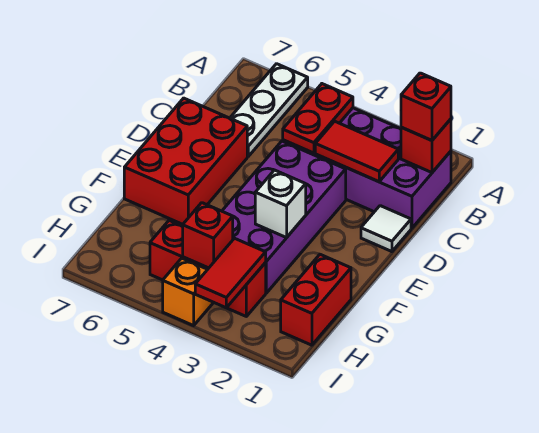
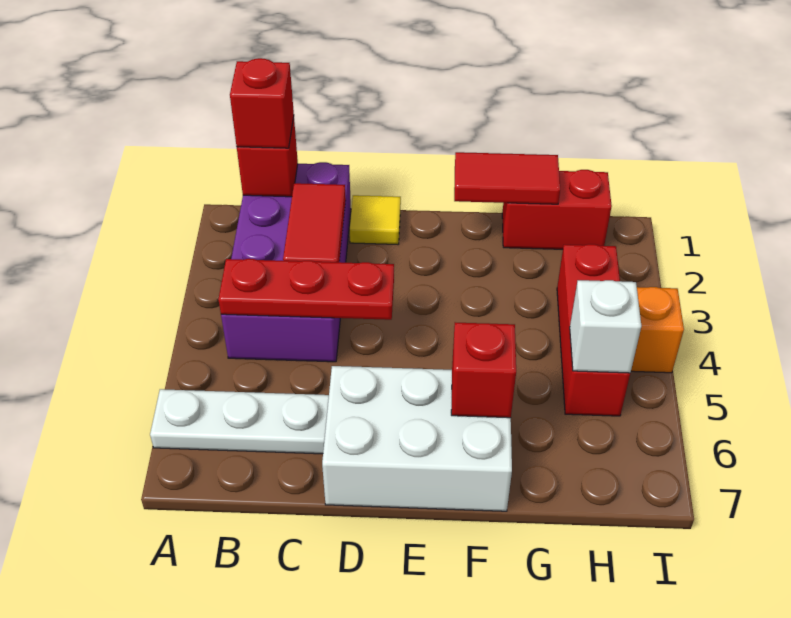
red plate B4:C4 level 2 -> red plate B4:D4 level 2
white tile D1 level 1 -> yellow tile D1 level 1
purple brick D3:G4 level 1 -> none
red brick D6:F7 level 1 -> white brick D6:F7 level 1
white brick F3 level 2 -> white brick H5 level 2
red tile H3:I3 level 2 -> red tile F1:G1 level 2
red brick H4 level 2 -> red brick F6 level 2

